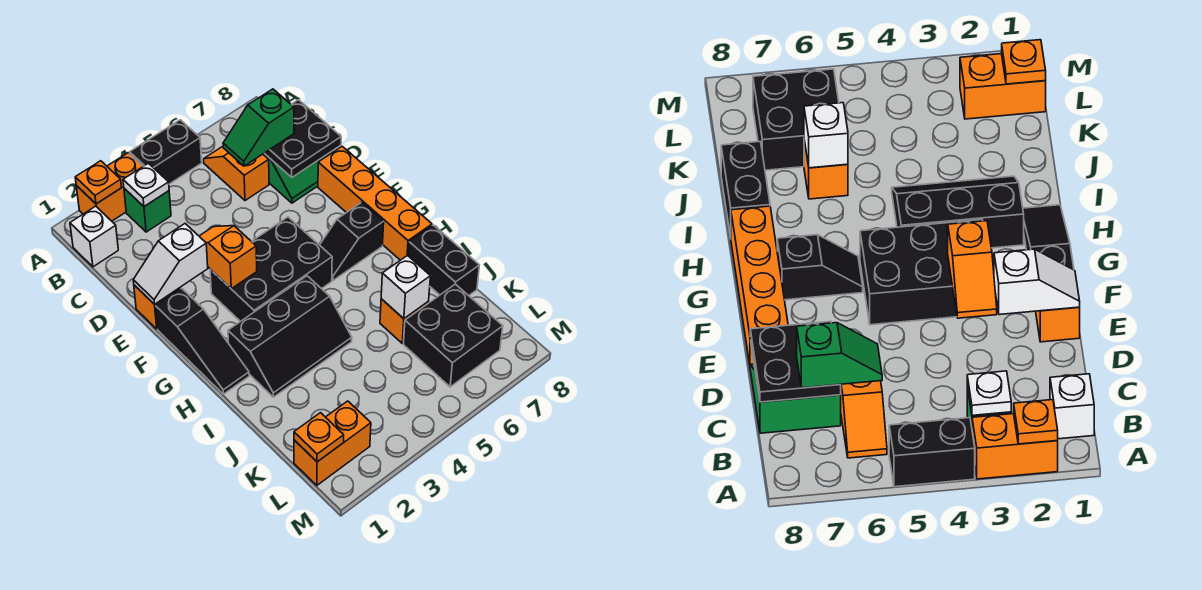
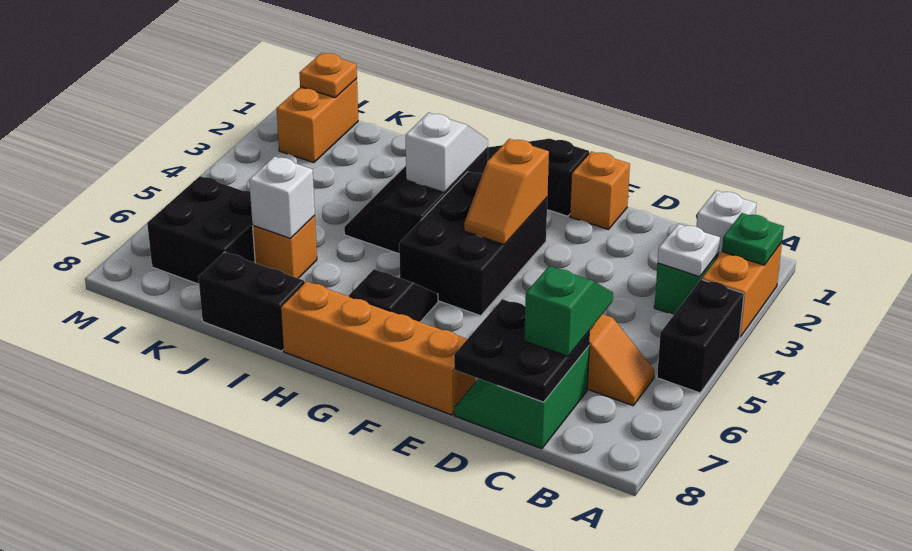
orange plate A2 level 2 -> green plate A2 level 2
white slope E1:E2 level 2 top 2 -> white slope H2:H3 level 2 top 3
orange slope E3:F3 level 2 top F -> orange slope F3:F4 level 2 top 3

